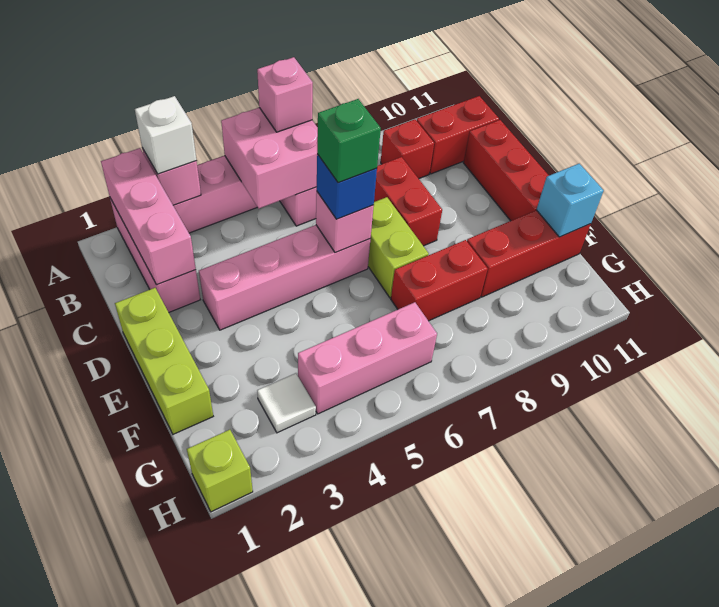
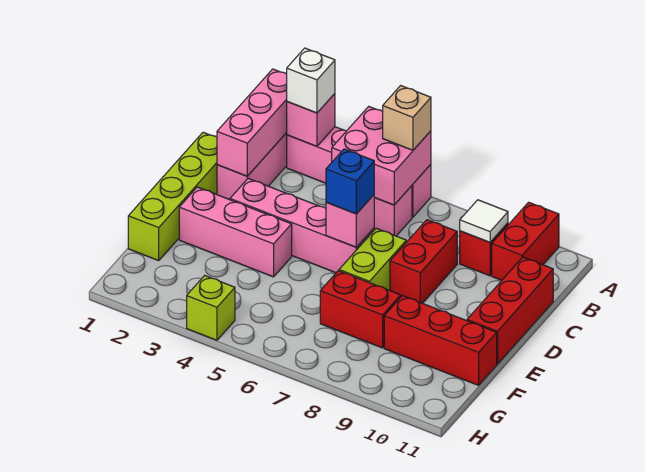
pink brick A6 level 3 -> tan brick A6 level 3
red brick B10:B11 level 1 -> red brick A10:B10 level 1
lime brick D1:F1 level 1 -> lime brick C1:F1 level 1
green brick D6 level 4 -> none
cyan brick F11 level 2 -> none
white tile G3 level 1 -> white tile B9 level 2
pink brick G4:G6 level 1 -> pink brick E2:E4 level 1
lime brick H1 level 1 -> lime brick H4 level 1

